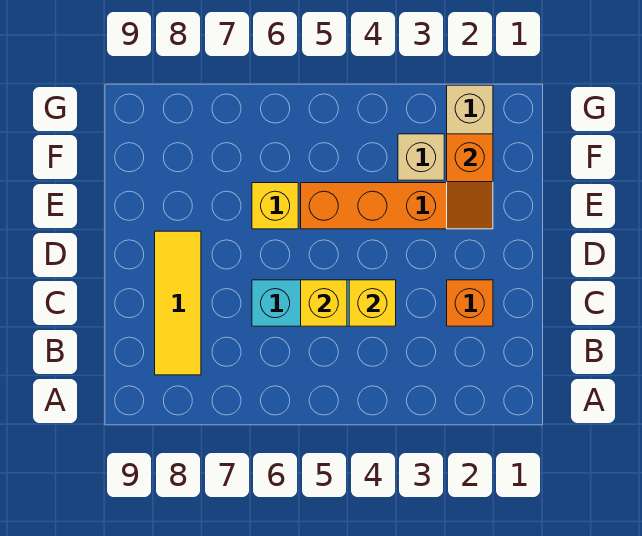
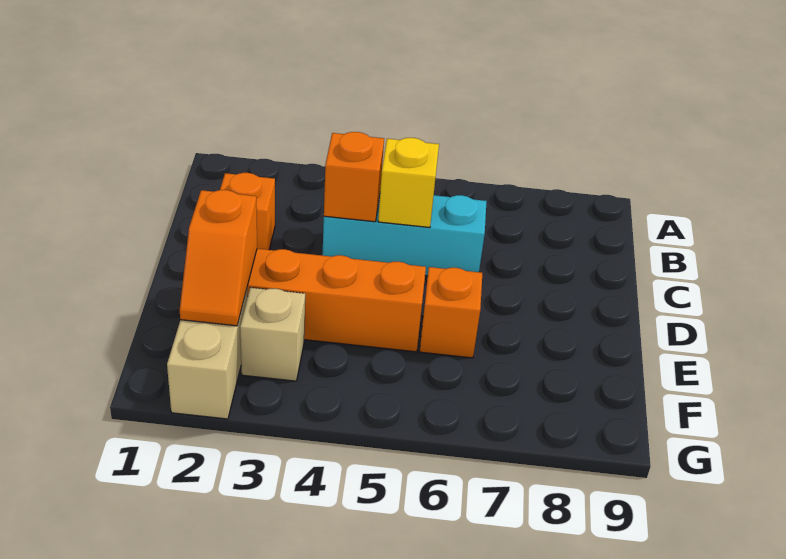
yellow tile B8:D8 level 1 -> none
yellow brick C4 level 2 -> orange brick C4 level 2
orange slope E2:F2 level 2 top F -> orange slope E2:F2 level 2 top E
yellow brick E6 level 1 -> orange brick E6 level 1

